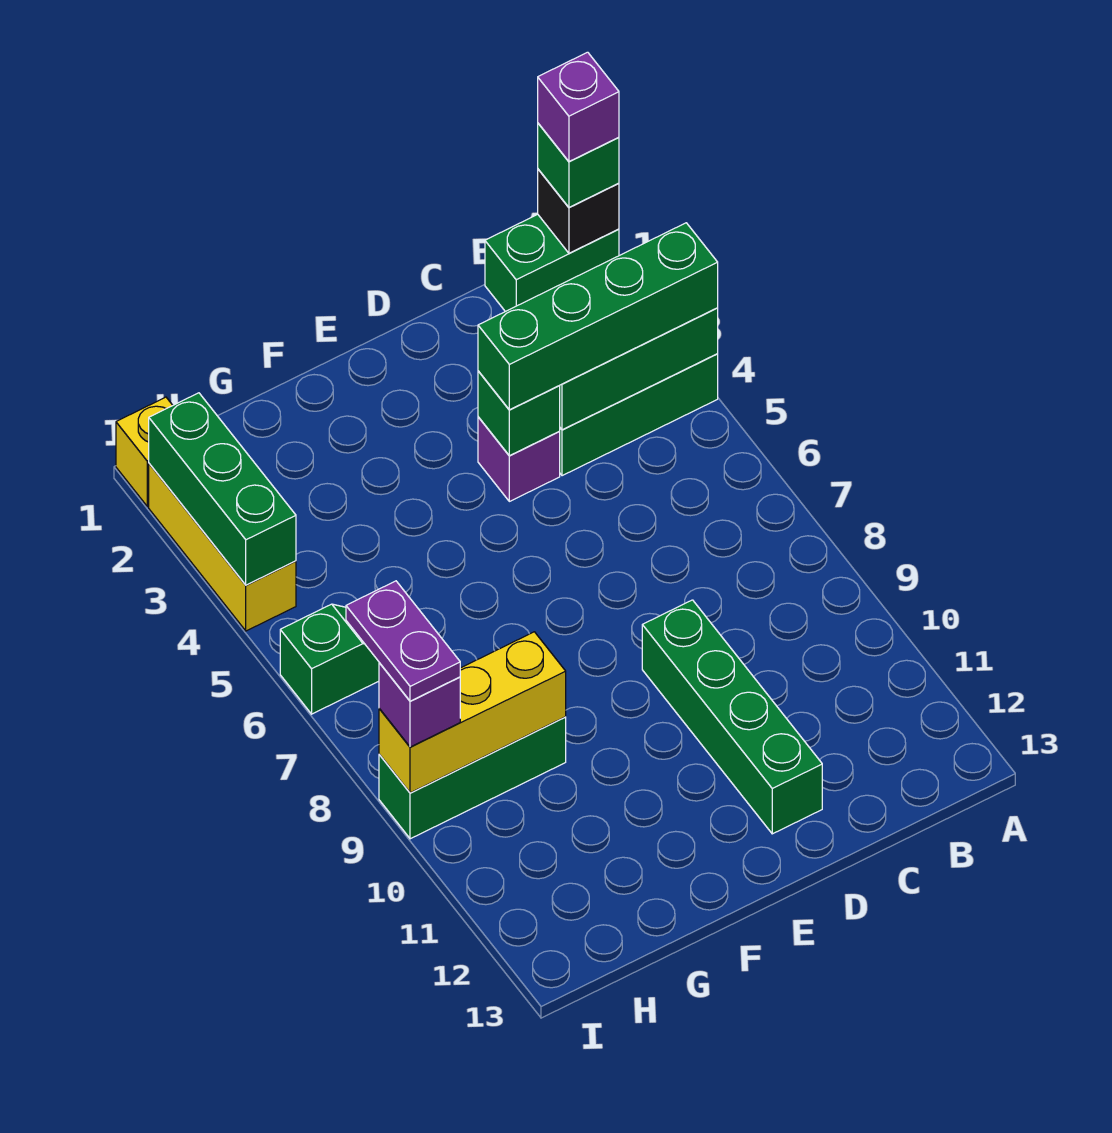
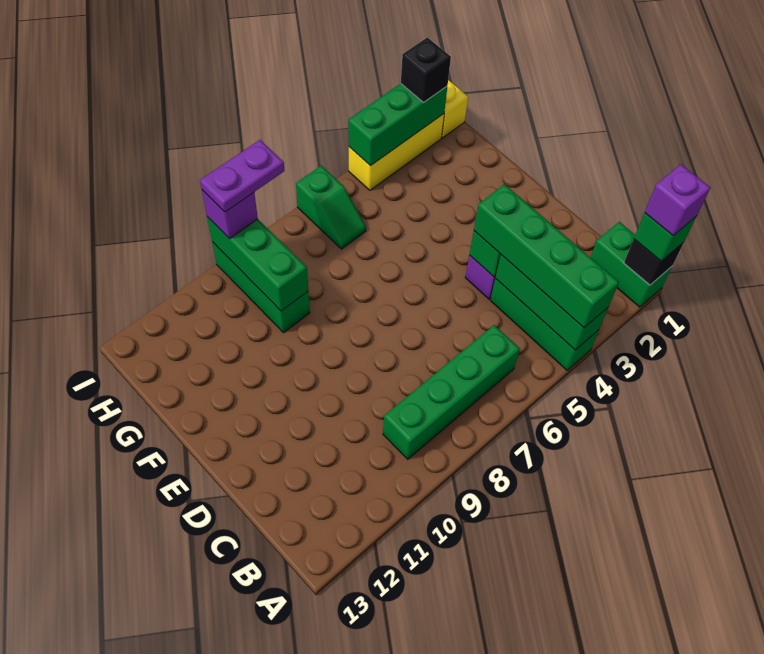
green brick D9:D12 level 1 -> green brick B6:B9 level 1
yellow brick G9:I9 level 2 -> green brick G9:I9 level 2
none -> black brick I2 level 3

